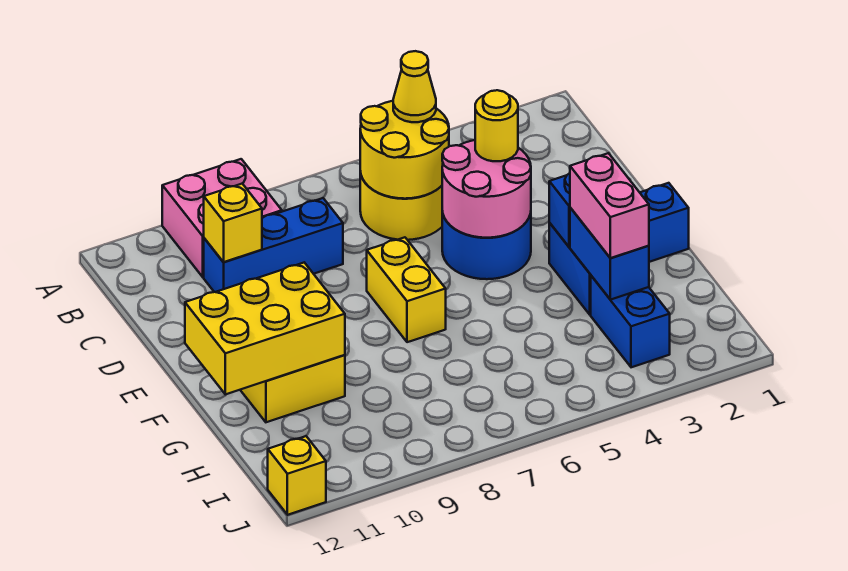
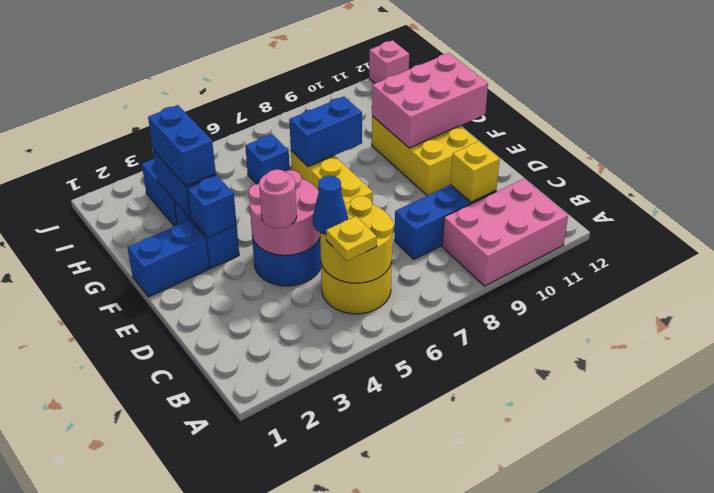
pink brick A9:B10 level 1 -> pink brick A9:B11 level 1
yellow cone B5 level 3 -> yellow plate B5 level 3
none -> blue cone C5 level 3
yellow round brick D4 level 3 -> pink round brick D4 level 3
yellow brick E7:F7 level 1 -> yellow brick E7:G7 level 1
yellow brick F10:G12 level 2 -> pink brick F10:G12 level 2
pink brick G3:H3 level 3 -> blue brick G3:H3 level 3
none -> blue brick G7:G8 level 2
none -> blue brick H6 level 1
yellow brick J12 level 1 -> pink brick J12 level 1

